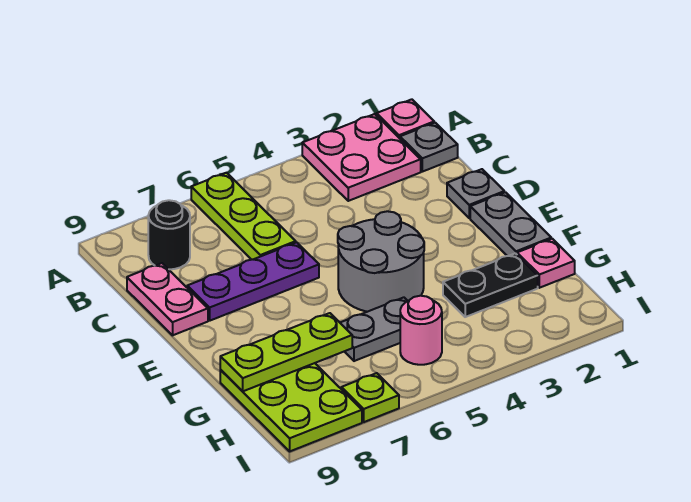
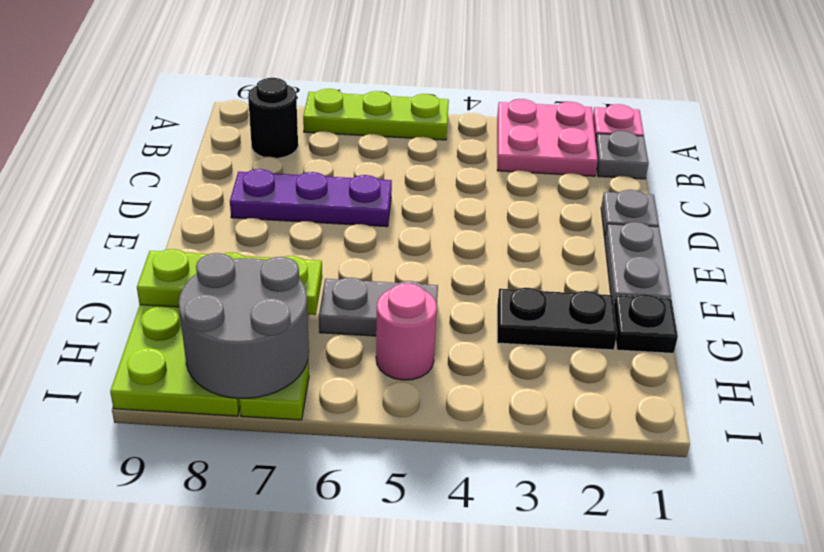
lime plate A6:C6 level 1 -> lime plate A5:A7 level 1
pink plate C9:D9 level 1 -> none
grey round brick E4:F5 level 1 -> grey round brick H7:I8 level 2
pink plate G1 level 1 -> black plate G1 level 1

